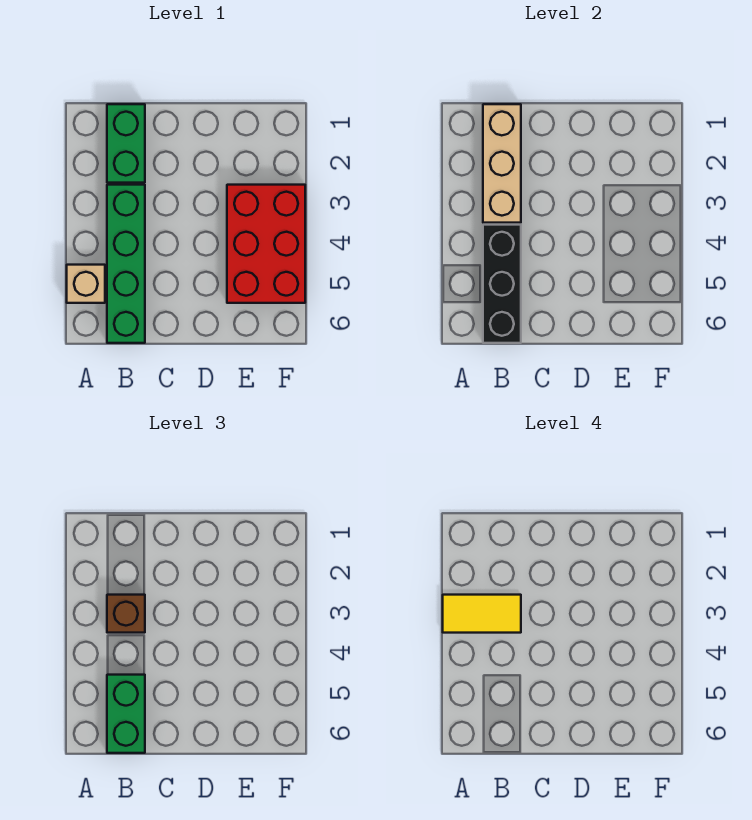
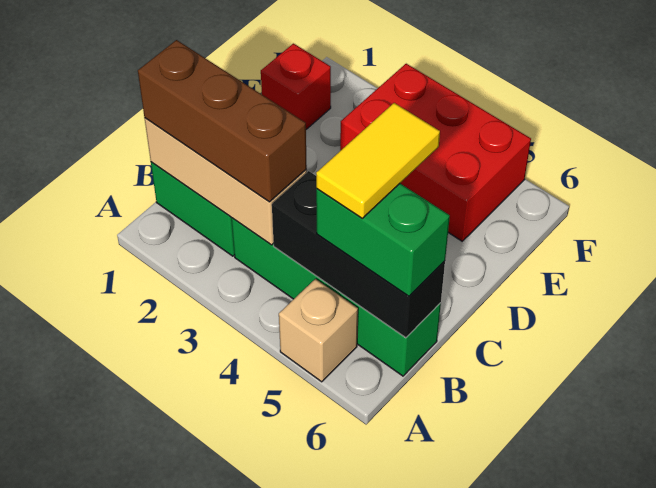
yellow tile A3:B3 level 4 -> yellow tile B5:C5 level 4
brown brick B3 level 3 -> brown brick B1:B3 level 3
none -> red brick E1 level 1

